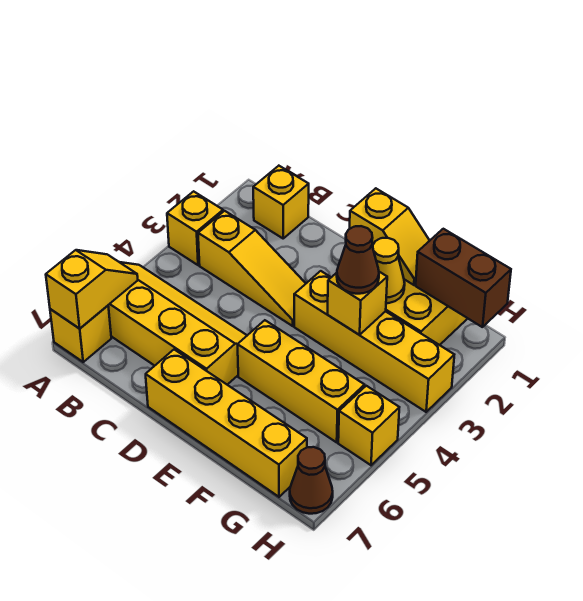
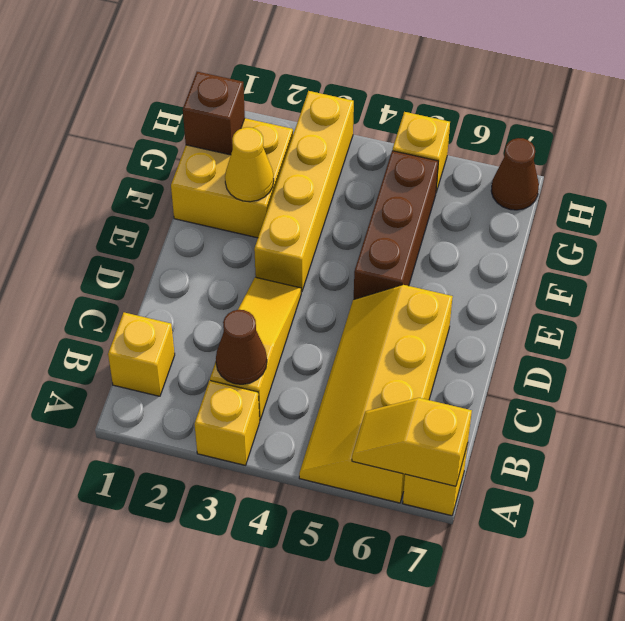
yellow brick D7:G7 level 1 -> none
yellow slope E1:F1 level 2 top E -> none
yellow brick E5:G5 level 1 -> brown brick E5:G5 level 1
yellow brick F3 level 2 -> none
brown cone F3 level 3 -> brown cone B3 level 2
brown brick G1:H1 level 2 -> brown brick G1 level 2

